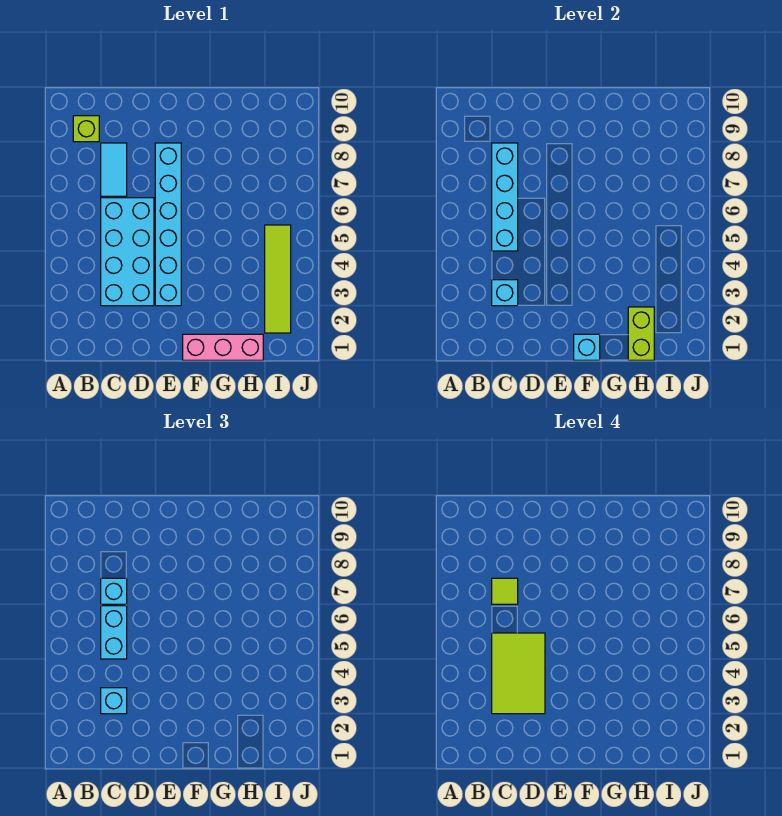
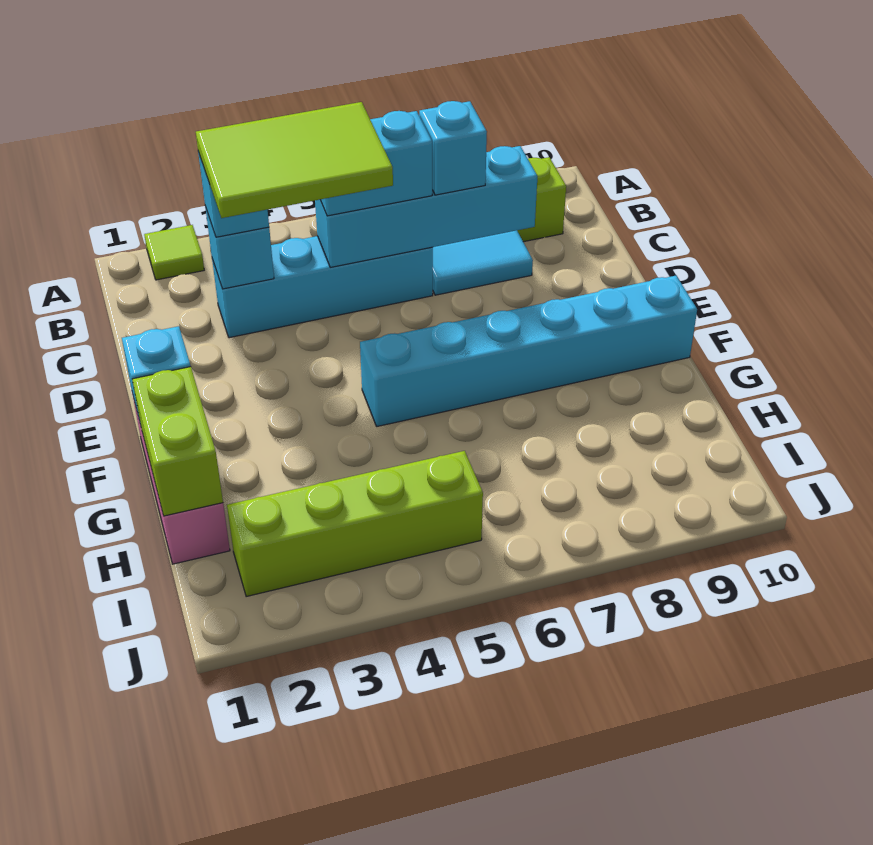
cyan brick C3:D6 level 1 -> cyan brick C3:C6 level 1
lime tile C7 level 4 -> lime tile A2 level 1
cyan brick E3:E8 level 1 -> cyan brick F5:F10 level 1
lime brick H1:H2 level 2 -> lime brick G1:H1 level 2
lime tile I2:I5 level 1 -> lime brick I2:I5 level 1

